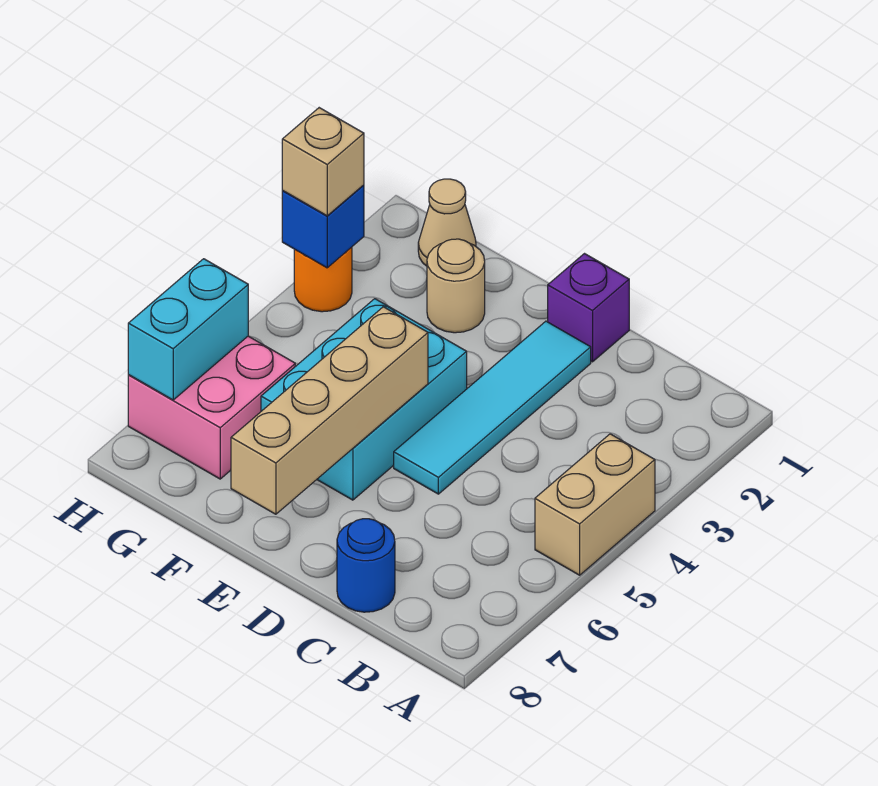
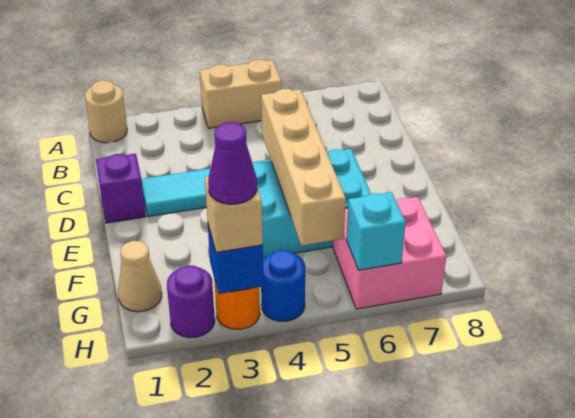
blue round brick C8 level 1 -> blue round brick H4 level 1
tan brick E5:E8 level 2 -> tan brick D5:G5 level 2
tan round brick F2 level 1 -> tan round brick A1 level 1
none -> purple round brick H2 level 1
none -> purple cone H3 level 4
cyan brick H6:H7 level 2 -> cyan brick H6 level 2

